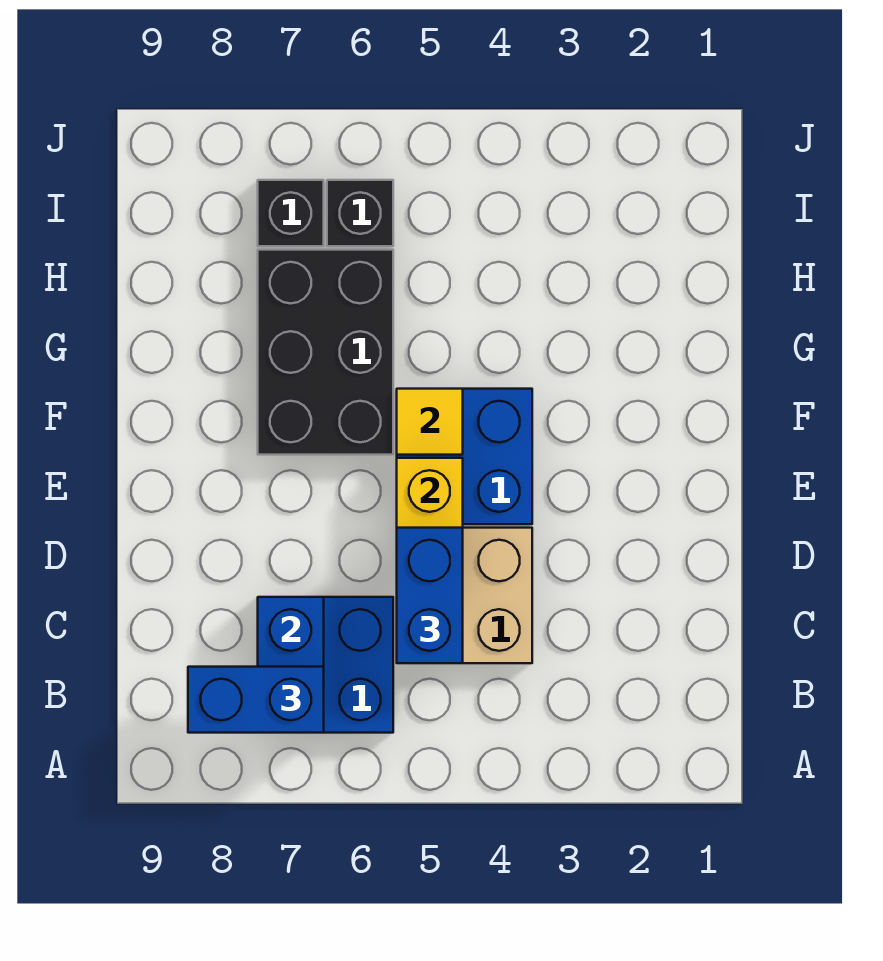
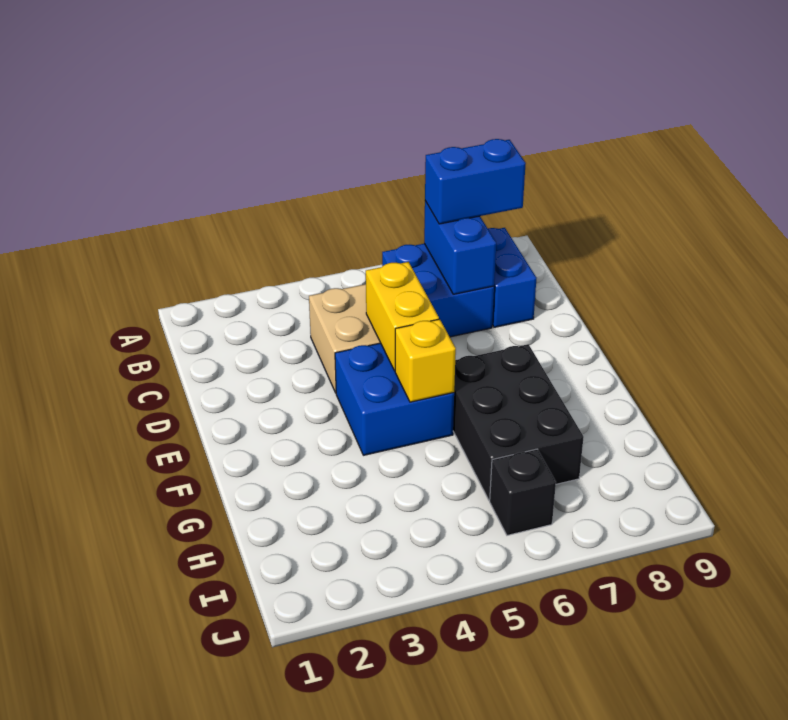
blue brick C5:D5 level 3 -> blue brick B8:C8 level 1
yellow tile F5 level 2 -> yellow brick F5 level 2
black brick I7 level 1 -> none

